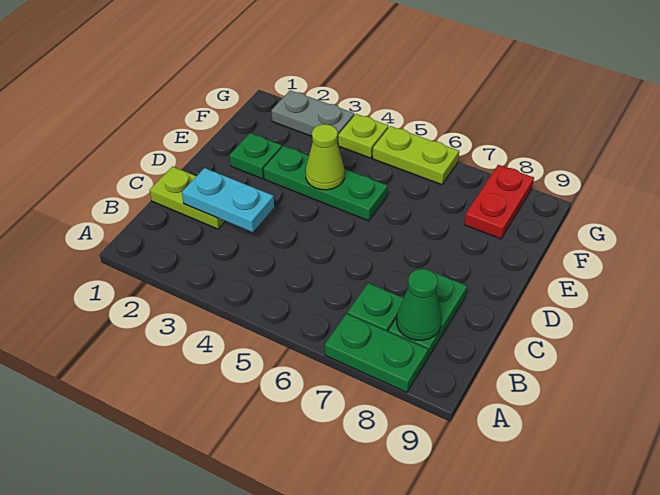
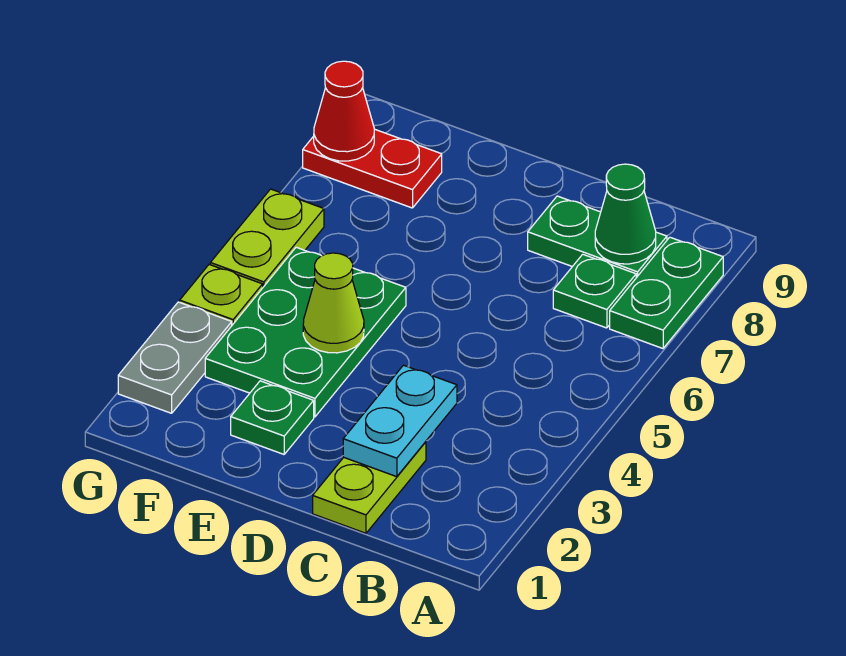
green plate E3:E5 level 1 -> green plate E3:F5 level 1
none -> red cone G8 level 2

